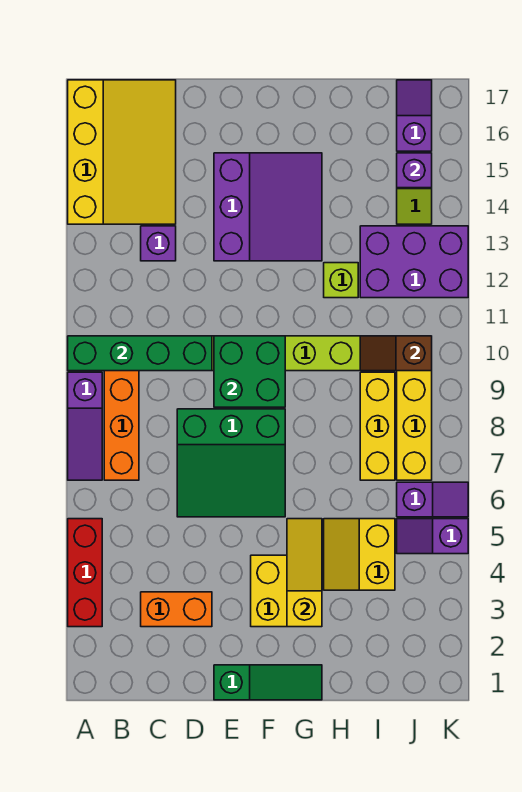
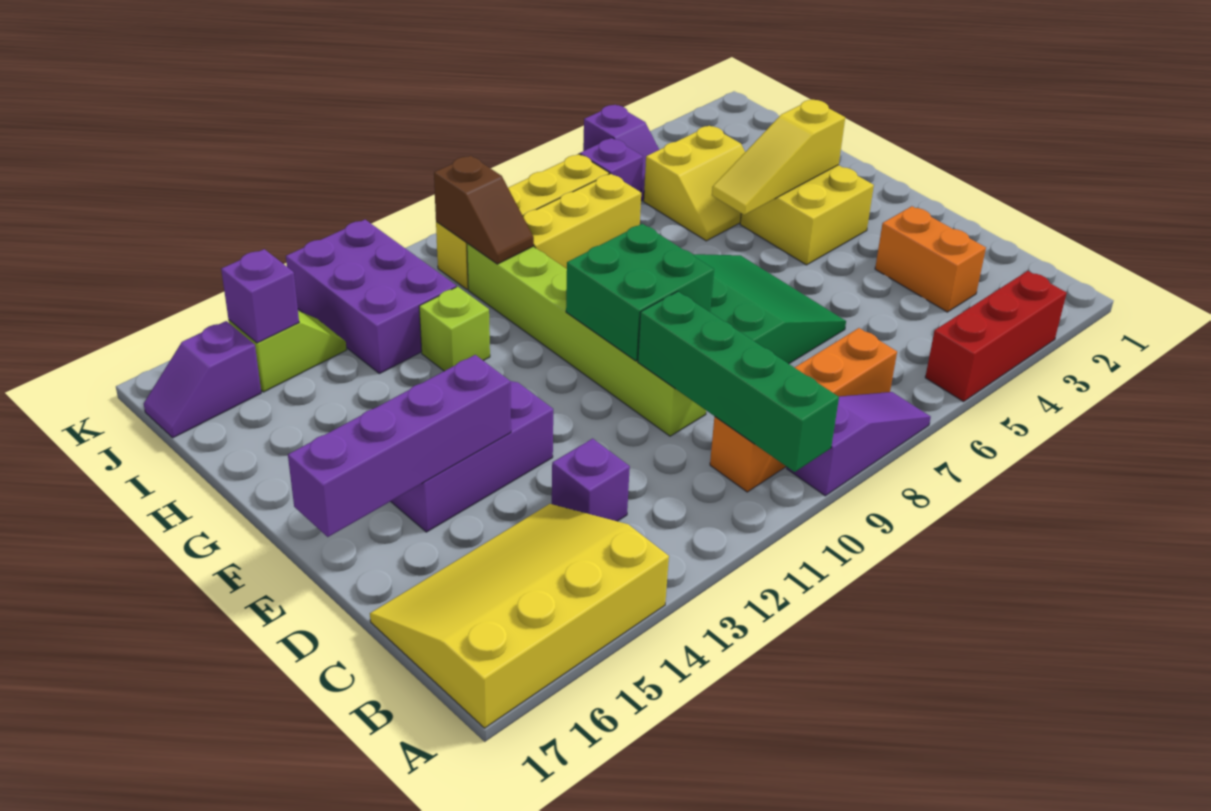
green slope E1:G1 level 1 top E -> none
none -> purple brick E14:E17 level 2

